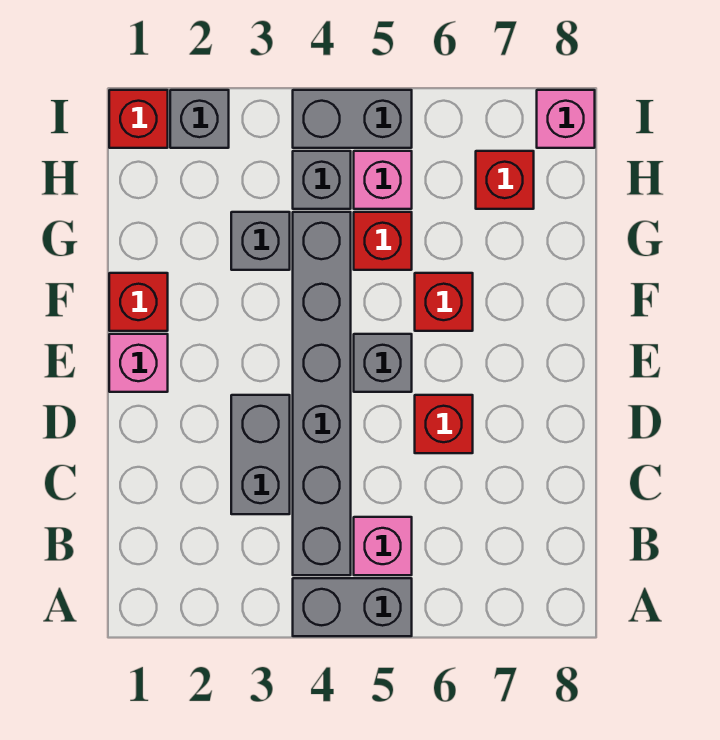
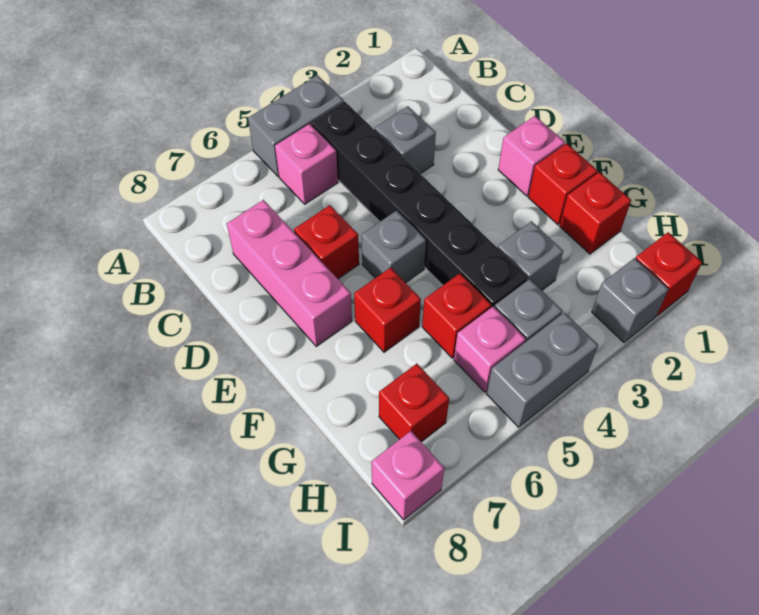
grey brick B4:G4 level 1 -> black brick B4:G4 level 1
grey brick C3:D3 level 1 -> grey brick C3 level 1
none -> pink brick C7:E7 level 1
none -> red brick G1 level 1

